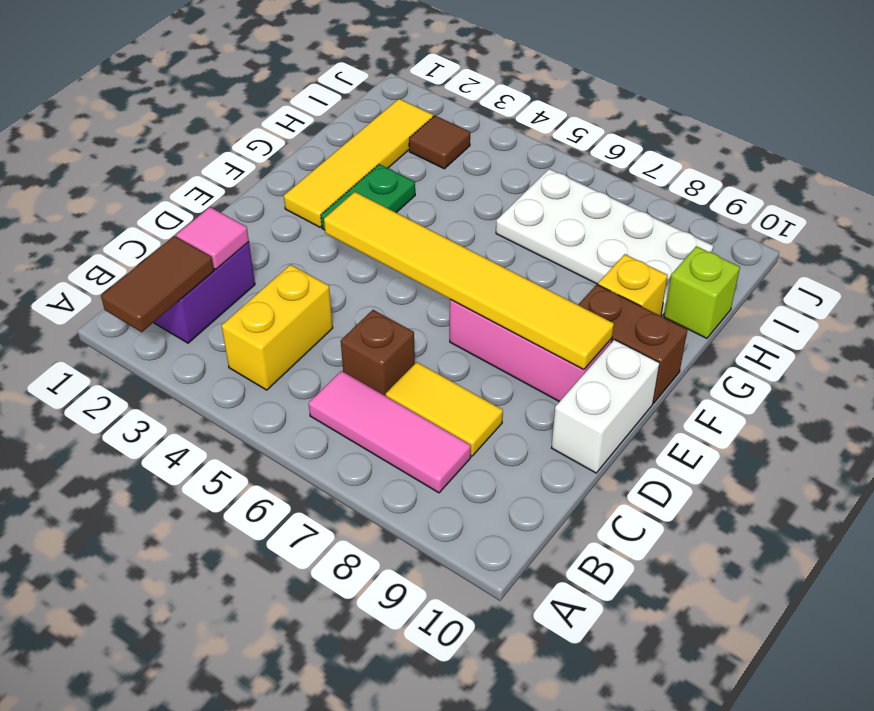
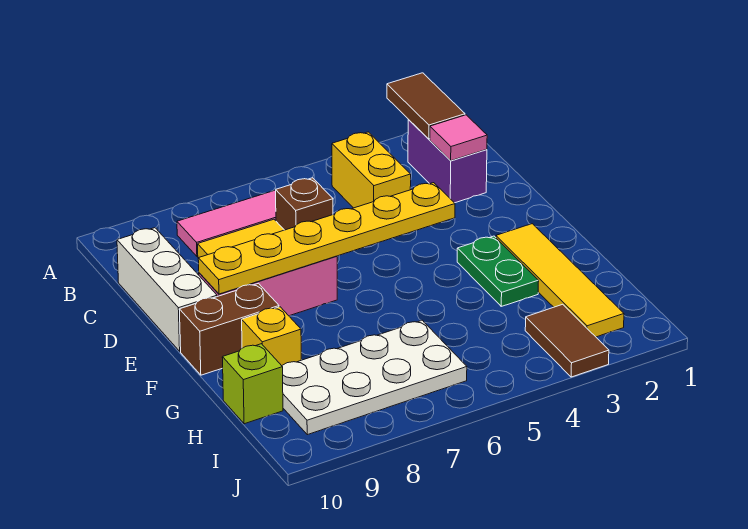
white brick D10:E10 level 1 -> white brick C10:E10 level 1
yellow tile E4:E9 level 2 -> yellow plate E4:E9 level 2
brown tile I3 level 1 -> brown tile I3:J3 level 1

